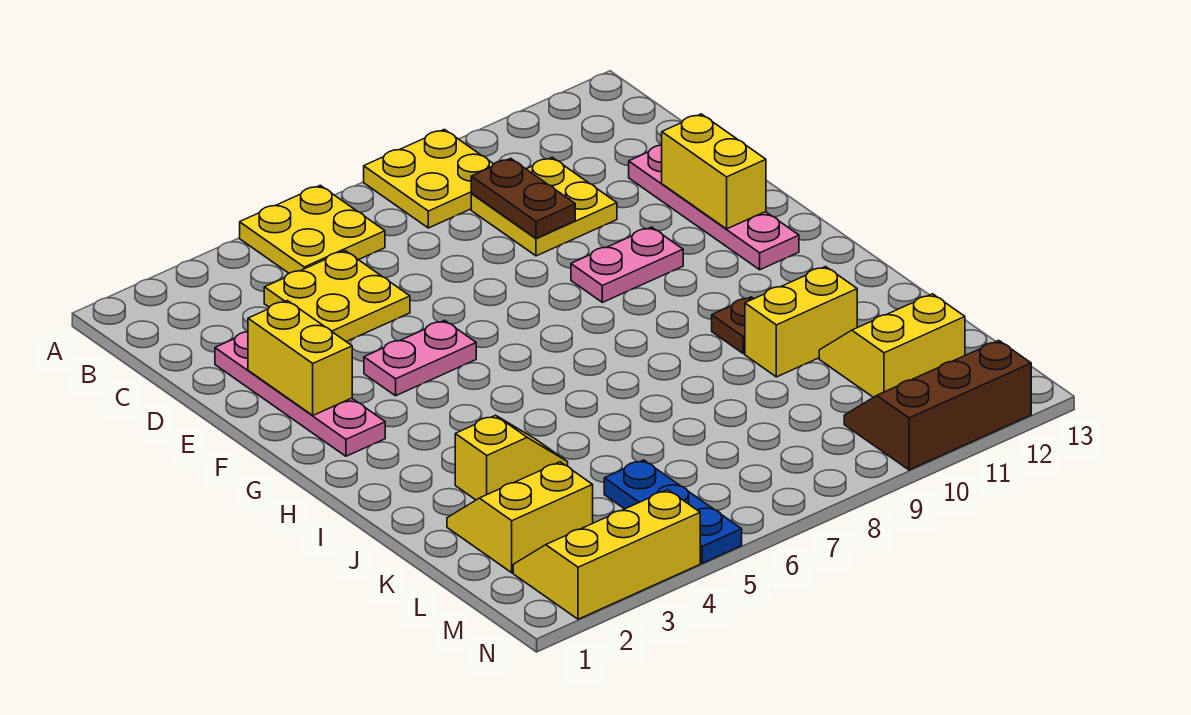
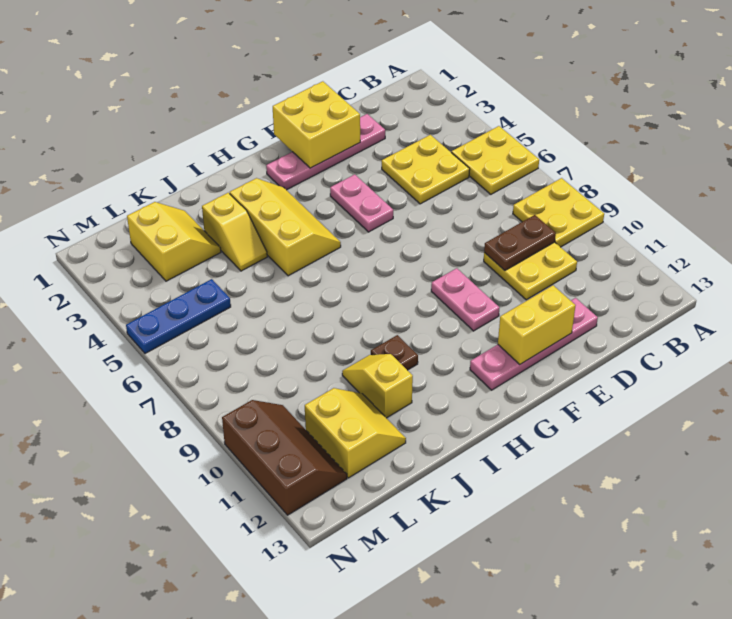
yellow brick E2:F2 level 2 -> yellow brick E1:F2 level 2
yellow brick J10:J11 level 1 -> yellow slope J10:J11 level 1 top 11
yellow slope M2:N4 level 1 top N -> yellow slope H3:I5 level 1 top I

